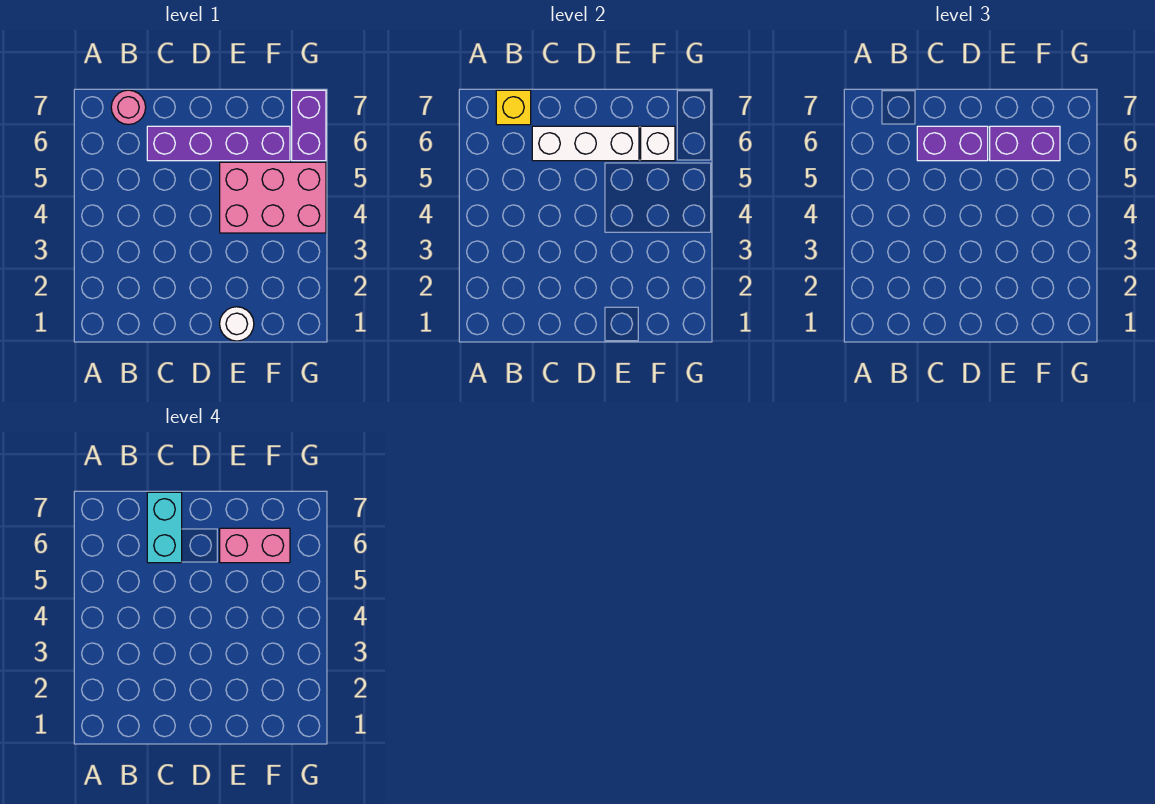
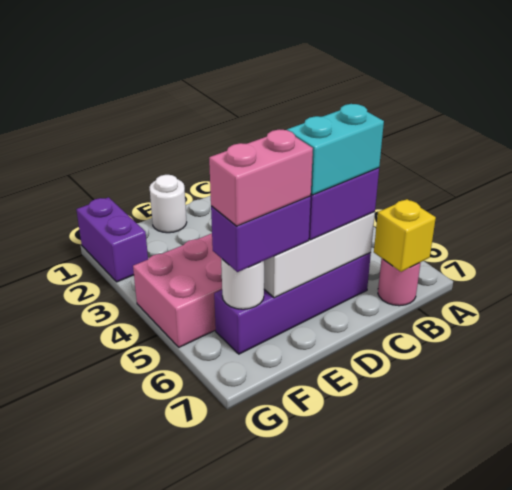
cyan brick C6:C7 level 4 -> cyan brick C6:D6 level 4
white brick F6 level 2 -> white round brick F6 level 2
purple brick G6:G7 level 1 -> purple brick G1:G2 level 1

